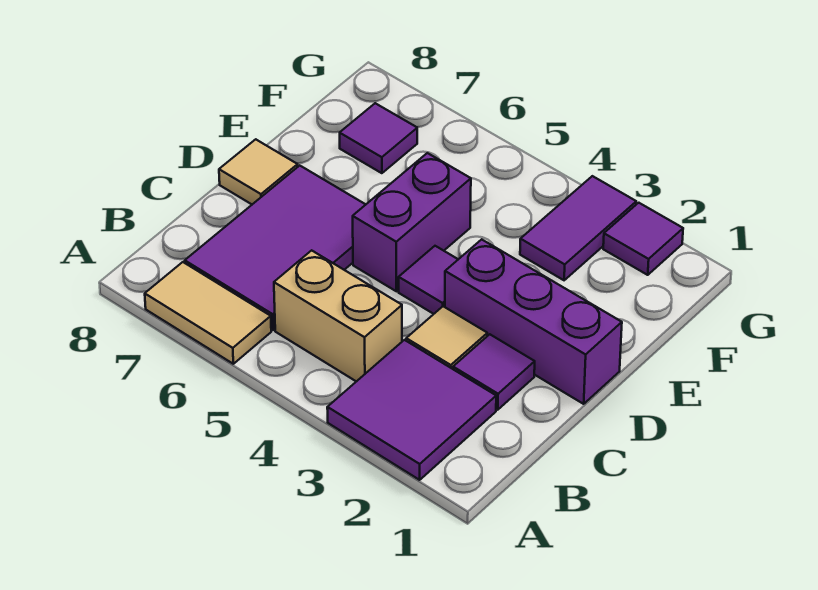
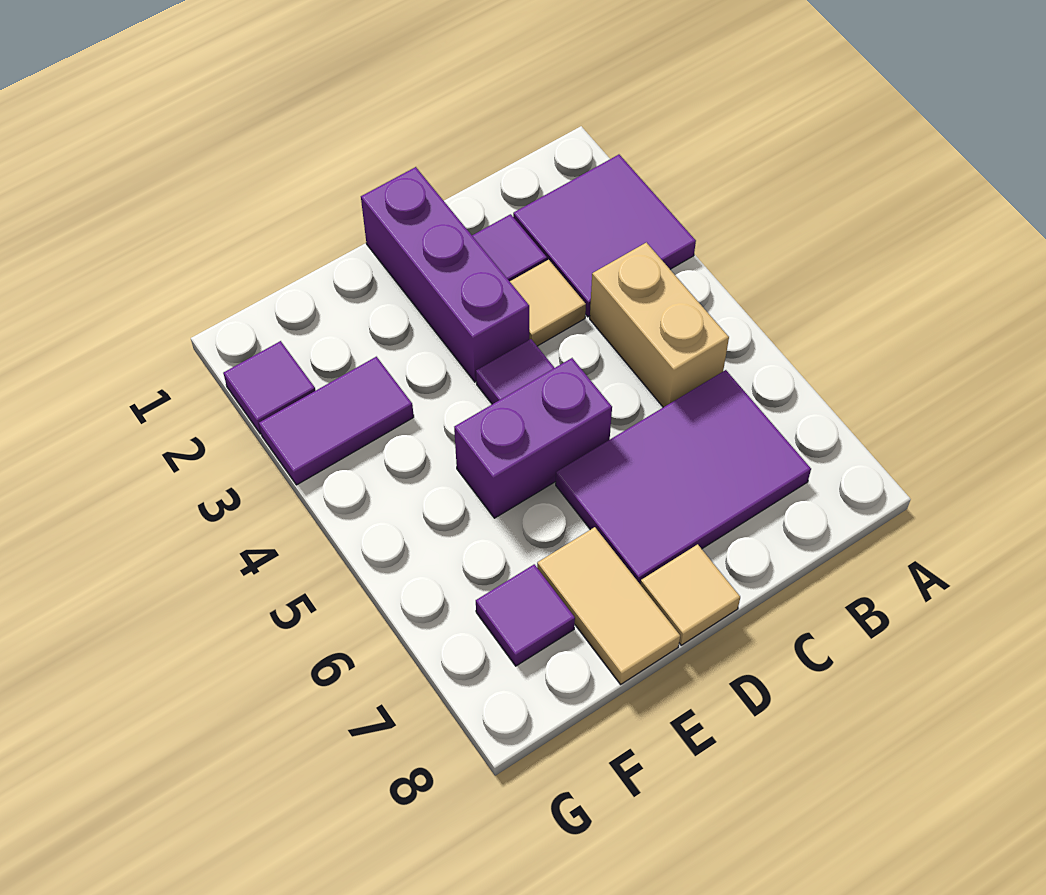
tan tile A6:A7 level 1 -> tan tile E7:E8 level 1

